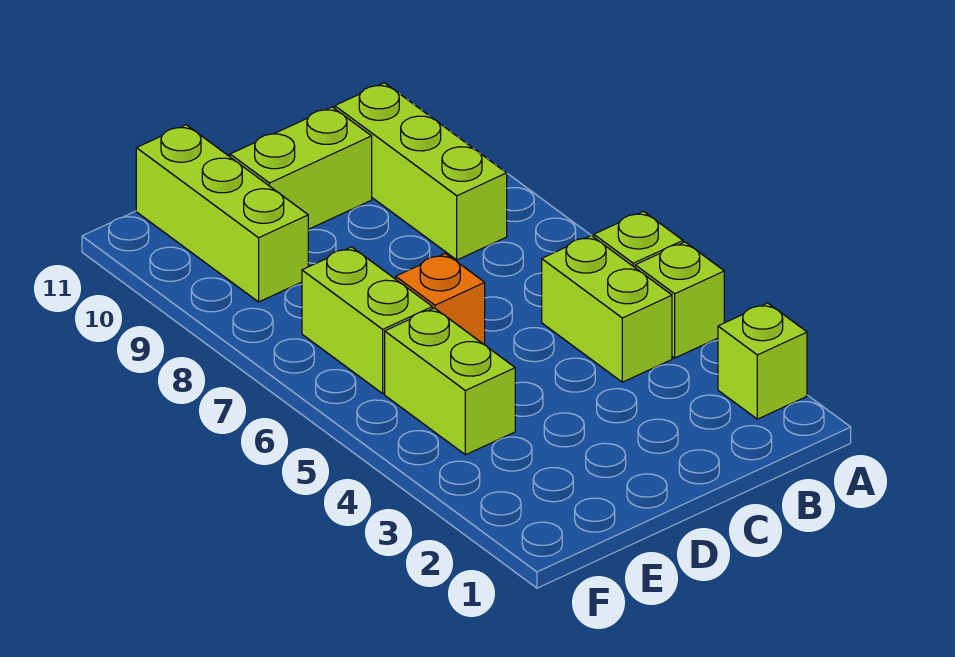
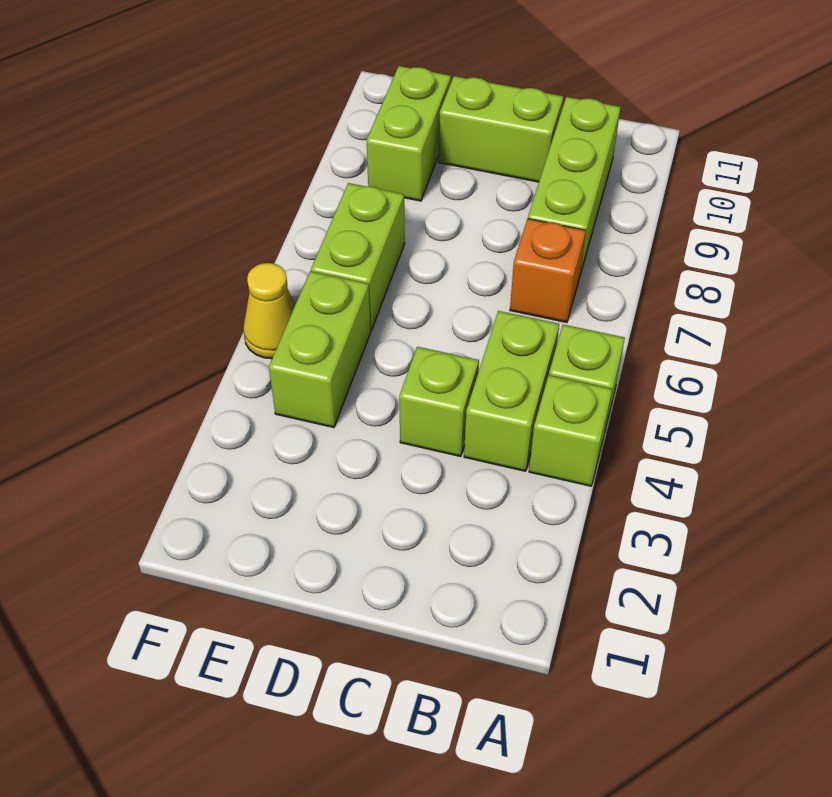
lime brick A2 level 1 -> lime brick C4 level 1
orange brick D6 level 1 -> orange brick B7 level 1
lime brick E9:E11 level 1 -> lime brick E9:E10 level 1
none -> yellow cone F5 level 1

